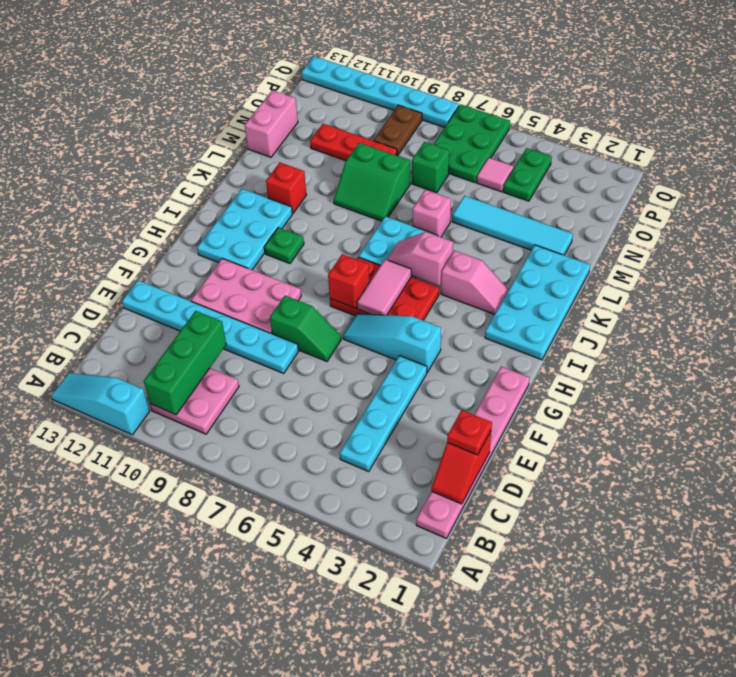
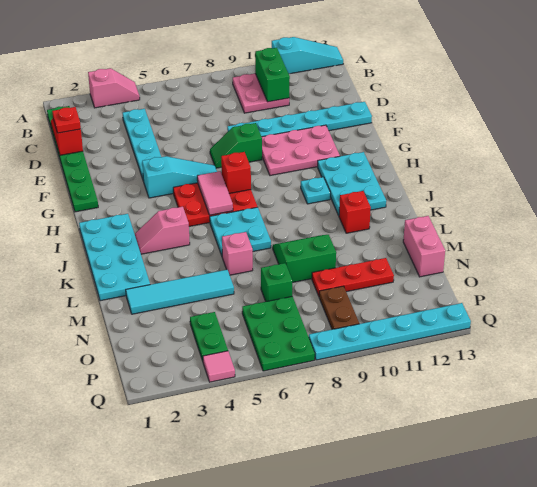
pink plate B1:G1 level 1 -> green plate B1:G1 level 1
green brick B10:D10 level 2 -> green brick B10:C10 level 2
green plate I10 level 1 -> cyan plate I10 level 1
pink slope J5:J6 level 2 top 5 -> pink slope A3:A4 level 1 top 3
pink tile O5 level 1 -> pink tile Q4 level 1

